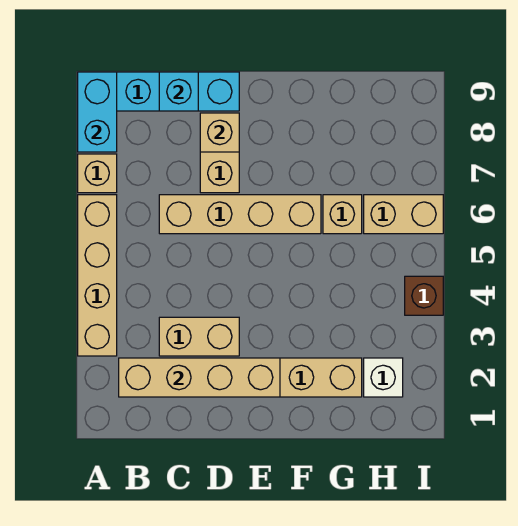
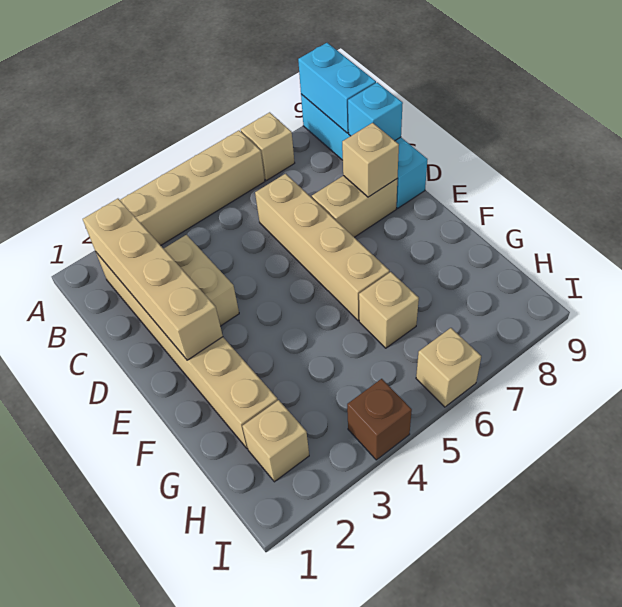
cyan brick A8:A9 level 2 -> cyan brick A9:B9 level 2
white brick H2 level 1 -> tan brick H2 level 1
tan brick H6:I6 level 1 -> tan brick I6 level 1

